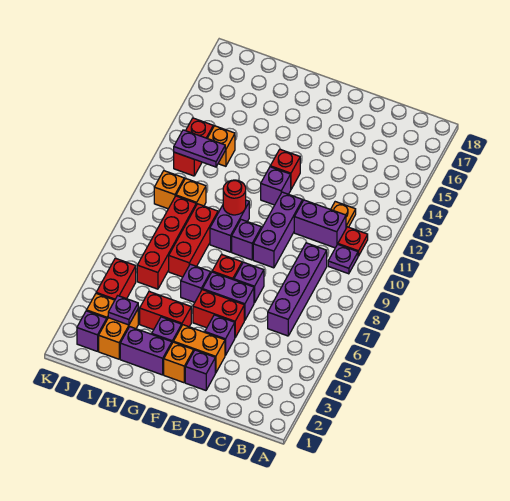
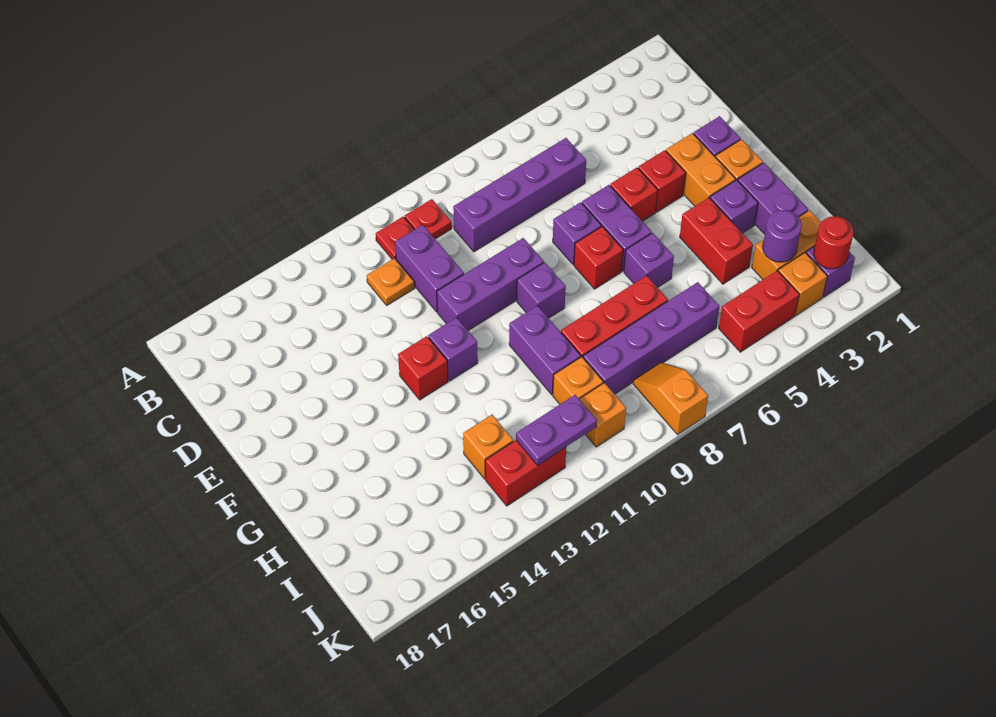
purple plate B10 level 1 -> red plate B10 level 1
purple brick E4 level 1 -> red brick E4 level 1
red brick E5:F5 level 1 -> red brick E5 level 1
purple brick G9:G10 level 1 -> purple brick G10:H10 level 1
red round brick G10 level 2 -> red round brick J2 level 2
purple plate I3 level 2 -> purple round brick I3 level 2
red brick I6:I9 level 1 -> purple brick I6:I9 level 1
purple plate I12:J12 level 2 -> purple plate J11:J12 level 2
none -> orange slope J8:K8 level 1 top K

